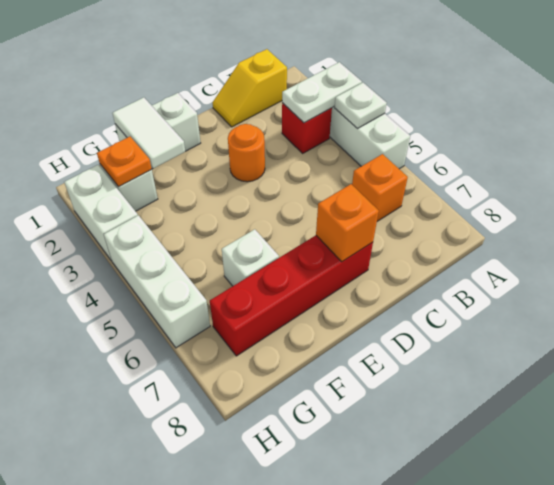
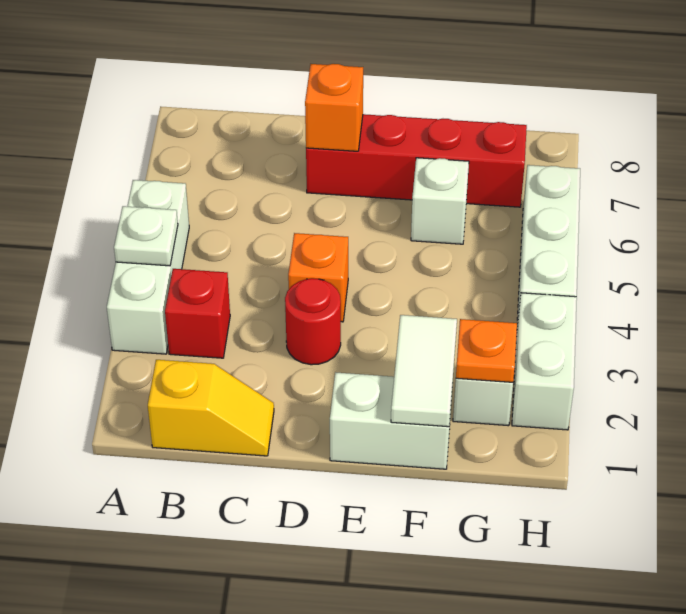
white plate A3:B3 level 2 -> none
orange brick B6 level 1 -> orange brick D4 level 1
orange round brick D3 level 1 -> red round brick D3 level 1

